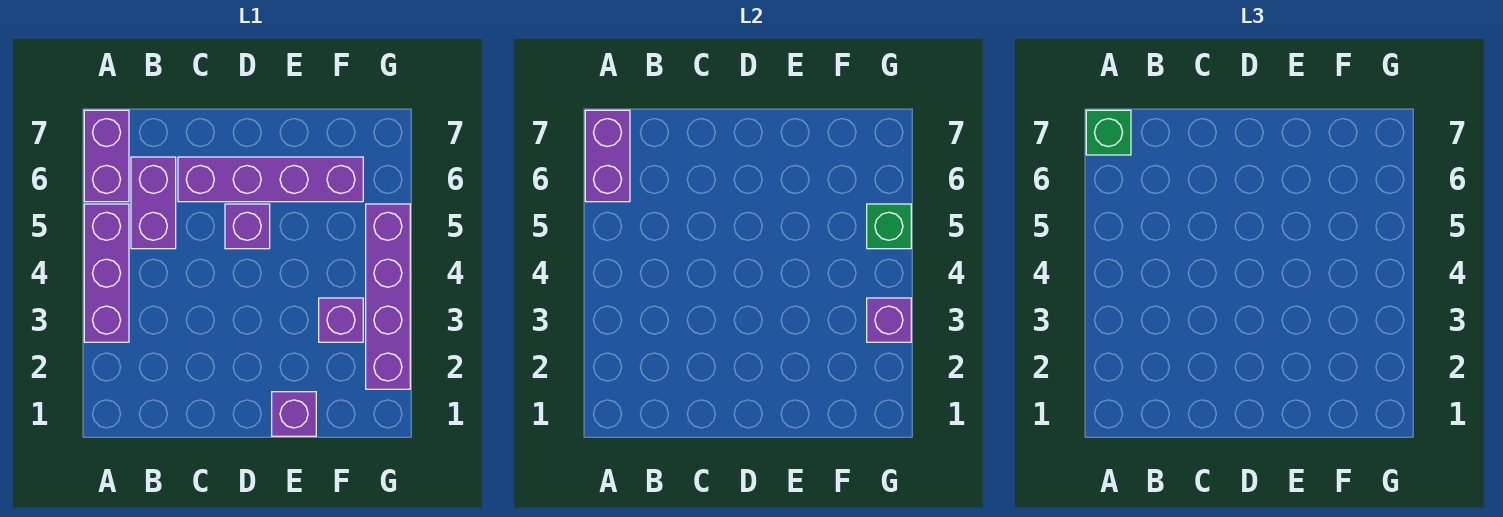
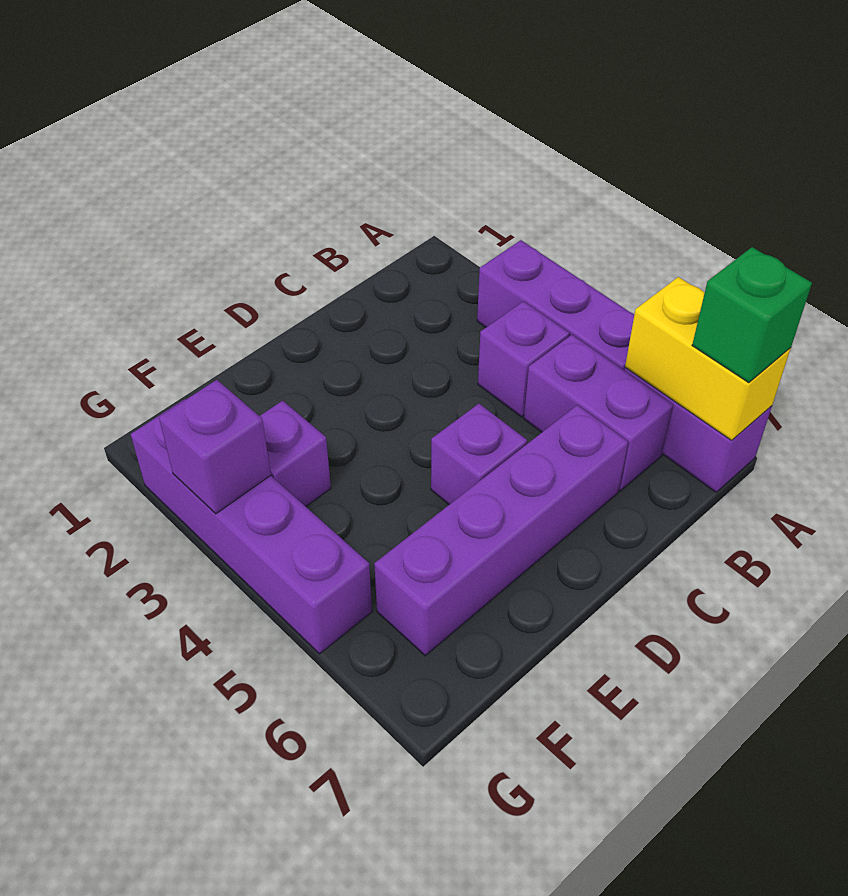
purple brick A6:A7 level 2 -> yellow brick A6:A7 level 2
purple brick E1 level 1 -> purple brick B4 level 1
green brick G5 level 2 -> none

